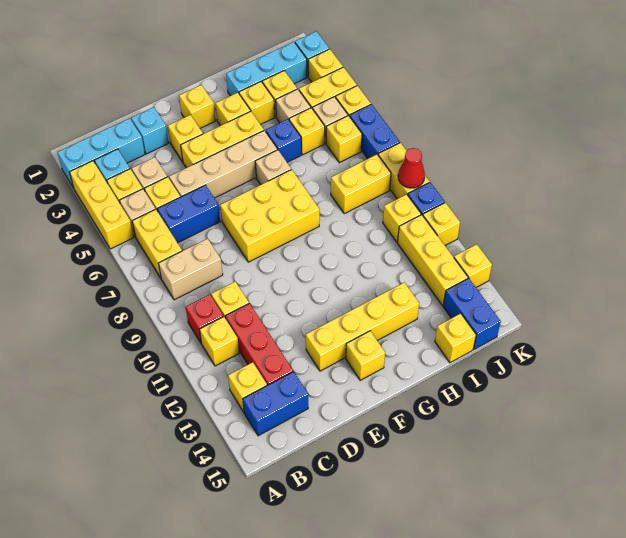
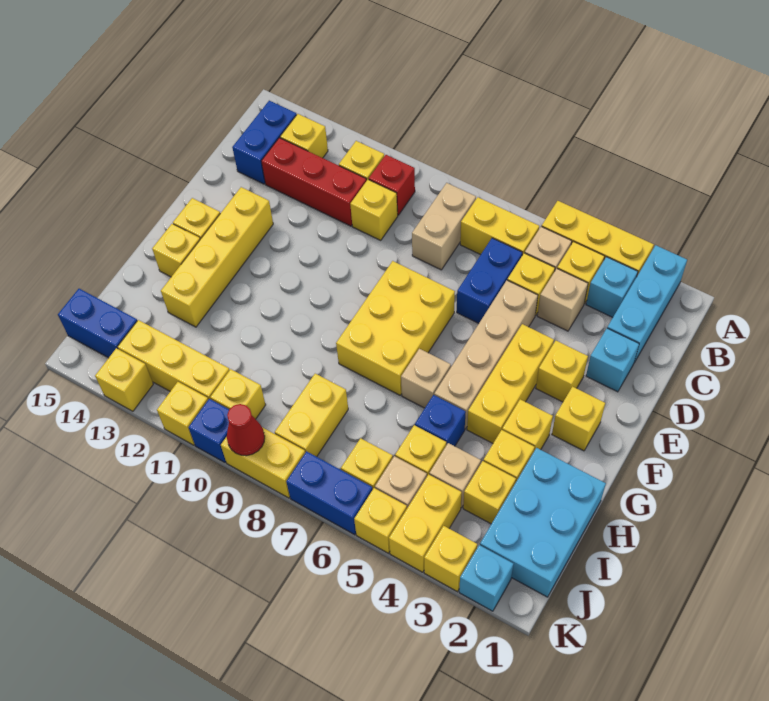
cyan brick H2:J2 level 1 -> cyan brick H1:J2 level 1
yellow brick I15 level 1 -> yellow brick G14 level 1

